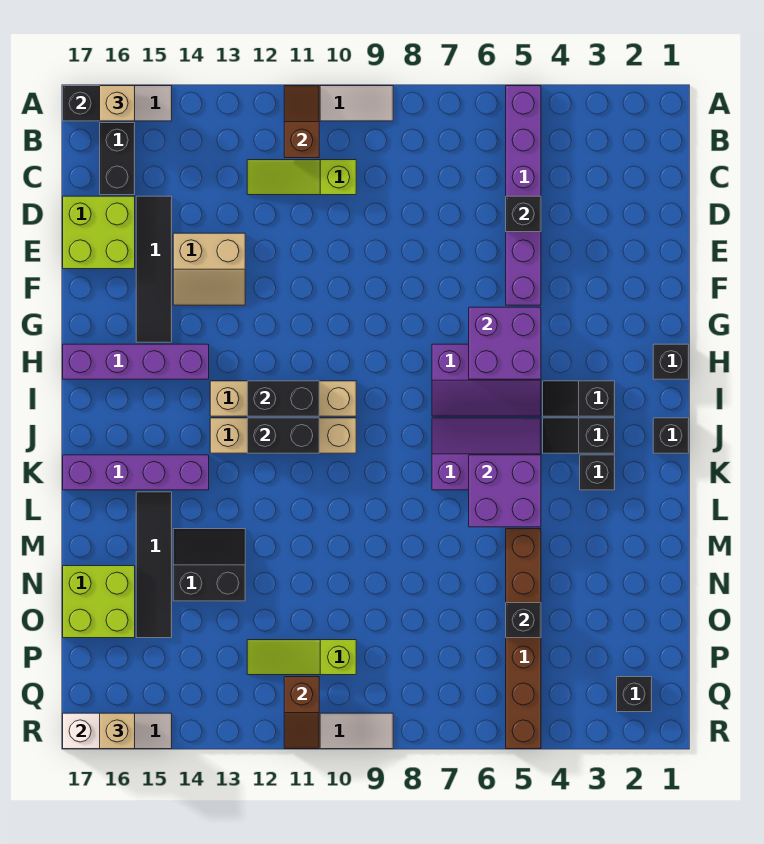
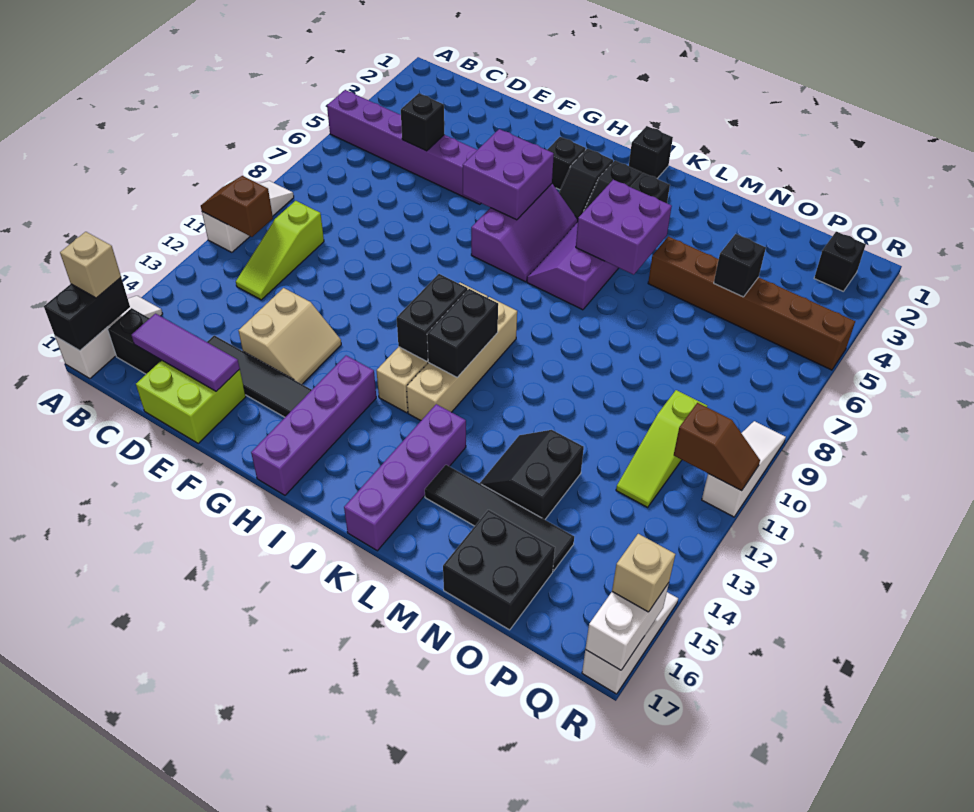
none -> purple tile C16:E16 level 2
black brick H1 level 1 -> black brick H3 level 1
lime brick N16:O17 level 1 -> black brick N16:O17 level 1

